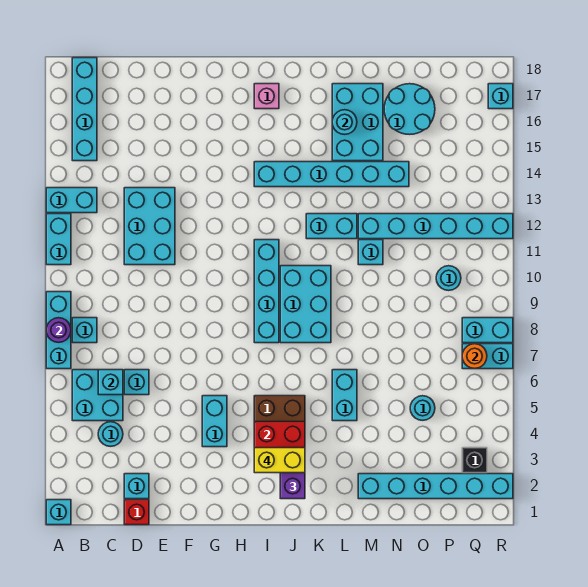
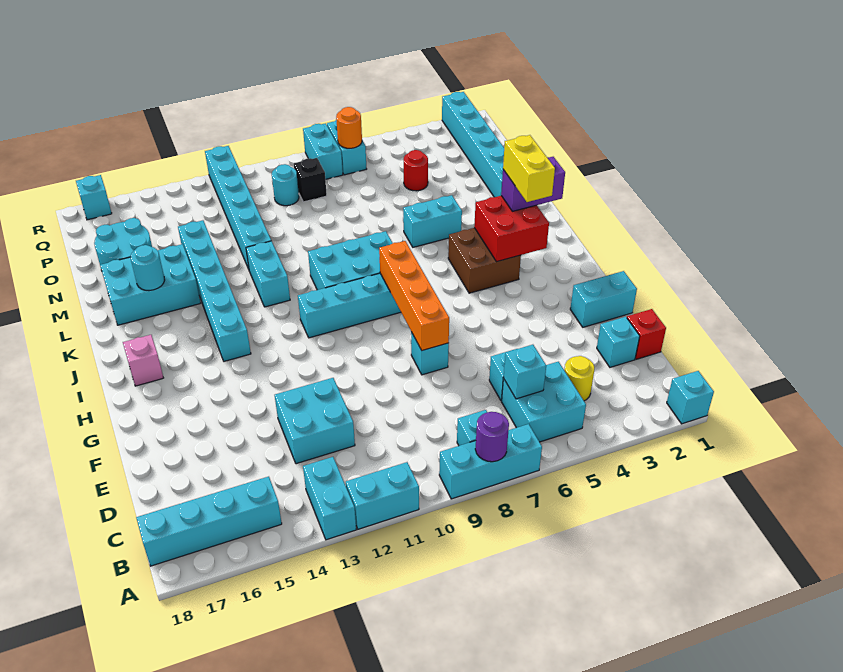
cyan round brick C4 level 1 -> yellow round brick C4 level 1
cyan brick D11:E13 level 1 -> cyan brick D12:E13 level 1
none -> orange brick F8:I8 level 2
cyan brick G4:G5 level 1 -> cyan brick F1:F2 level 1
cyan brick M11 level 1 -> cyan brick F8 level 1
cyan round brick O5 level 1 -> red round brick O5 level 1
black brick Q3 level 1 -> black brick P9 level 1

